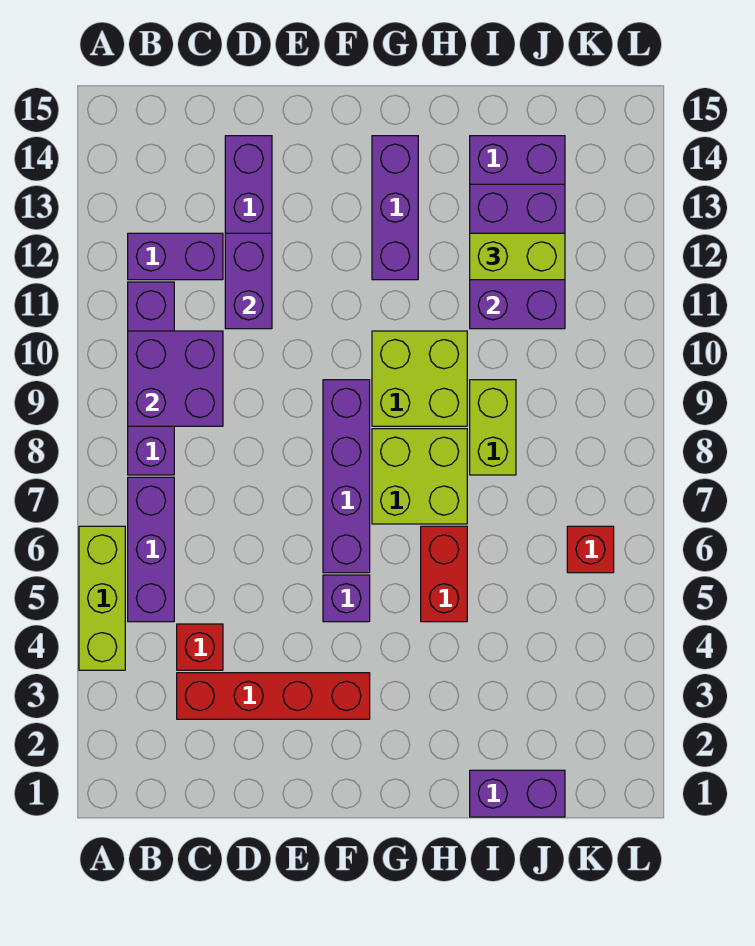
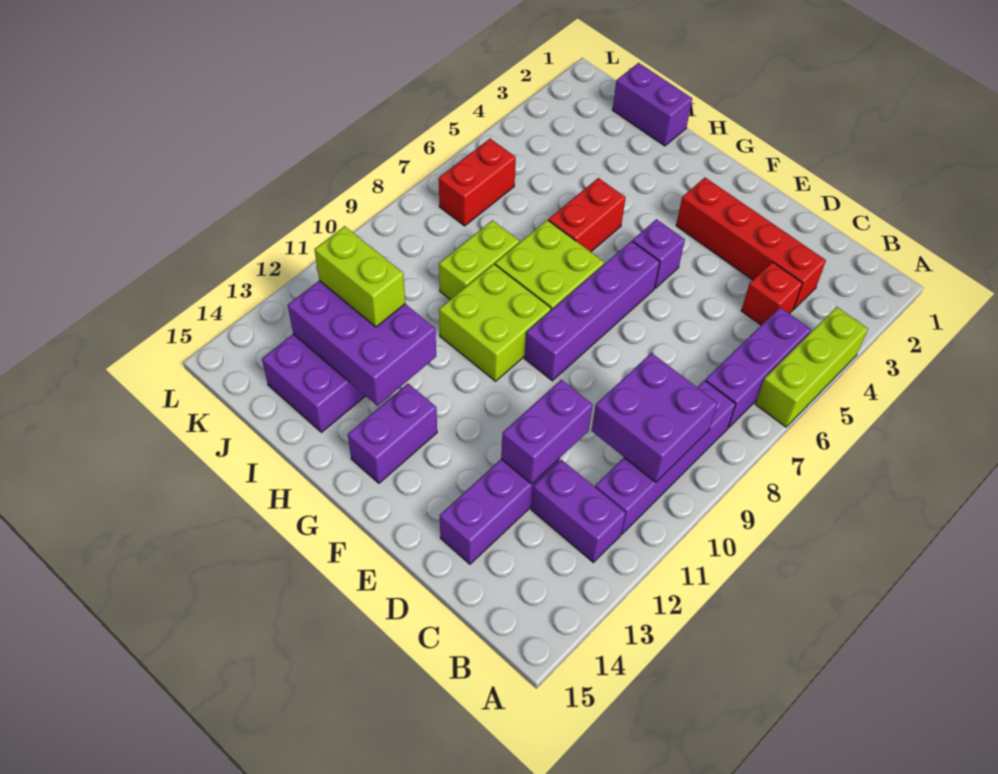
purple brick G12:G14 level 1 -> purple brick G13:G14 level 1
purple brick I11:J13 level 2 -> purple brick H12:J13 level 2
red brick K6 level 1 -> red brick K6:K7 level 1

